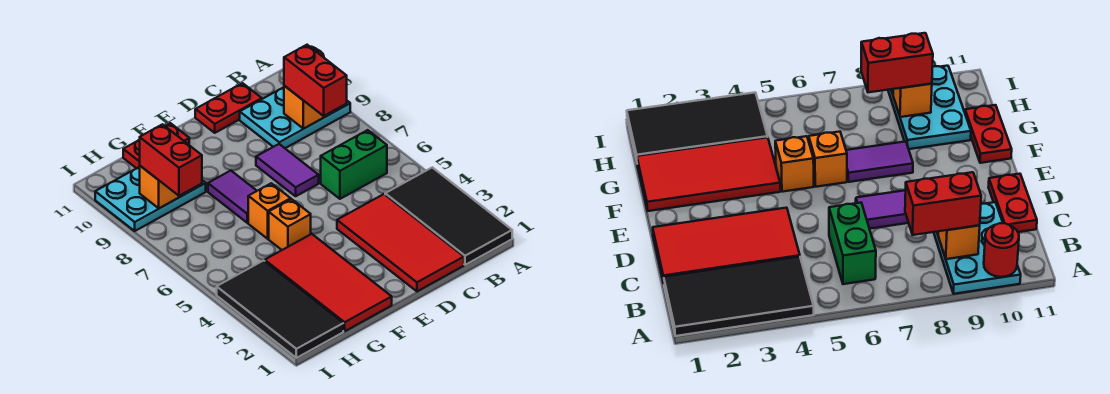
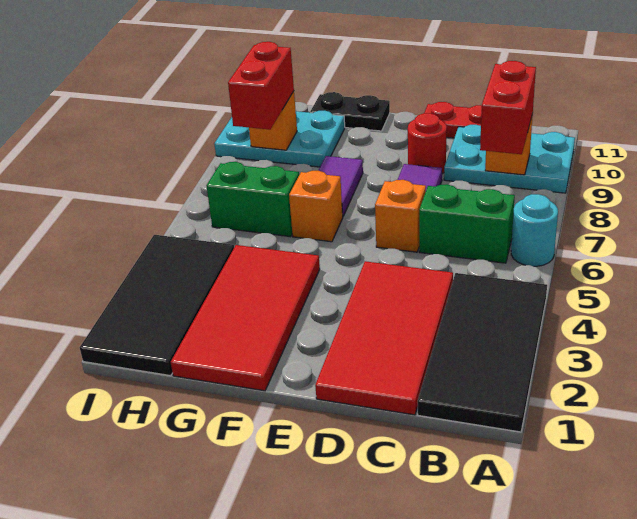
none -> cyan round brick A6 level 1
red round brick A10 level 2 -> red round brick D9 level 1
orange brick F5 level 1 -> orange brick D6 level 1
red plate F11:G11 level 1 -> black plate F11:G11 level 1
none -> green brick G6:H6 level 1

